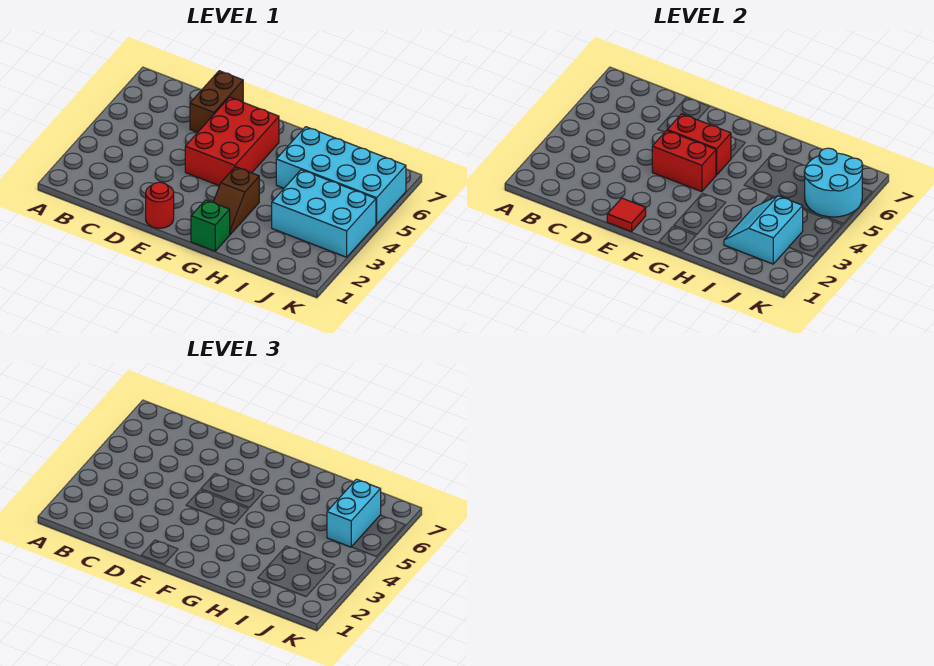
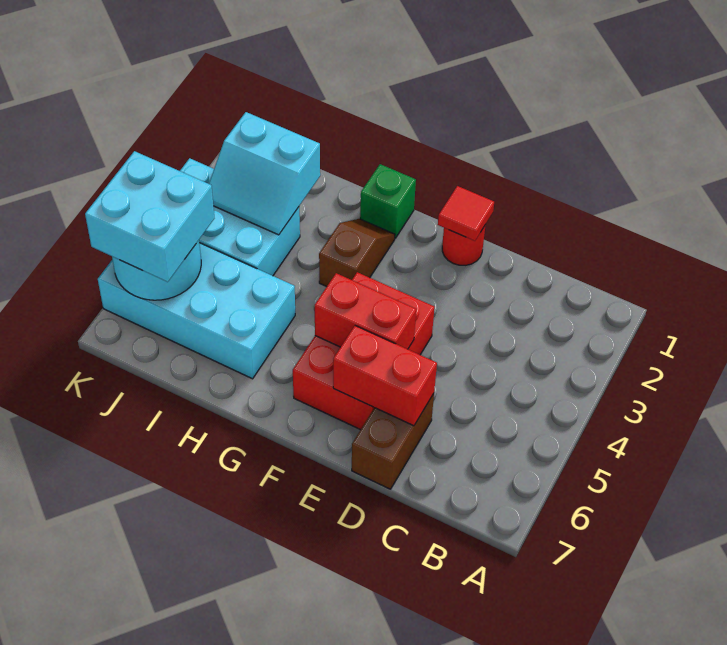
red brick E4:F4 level 2 -> red brick D6:E6 level 2
cyan slope I2:J3 level 2 top J -> cyan slope I2:J3 level 2 top 2
cyan brick J5:J6 level 3 -> cyan brick J5:K6 level 3

